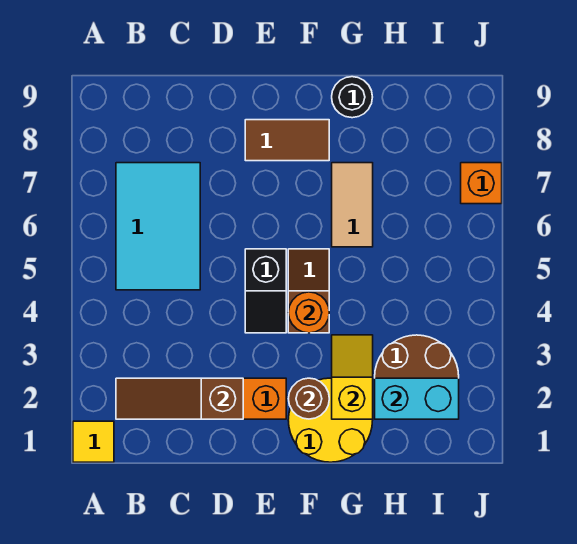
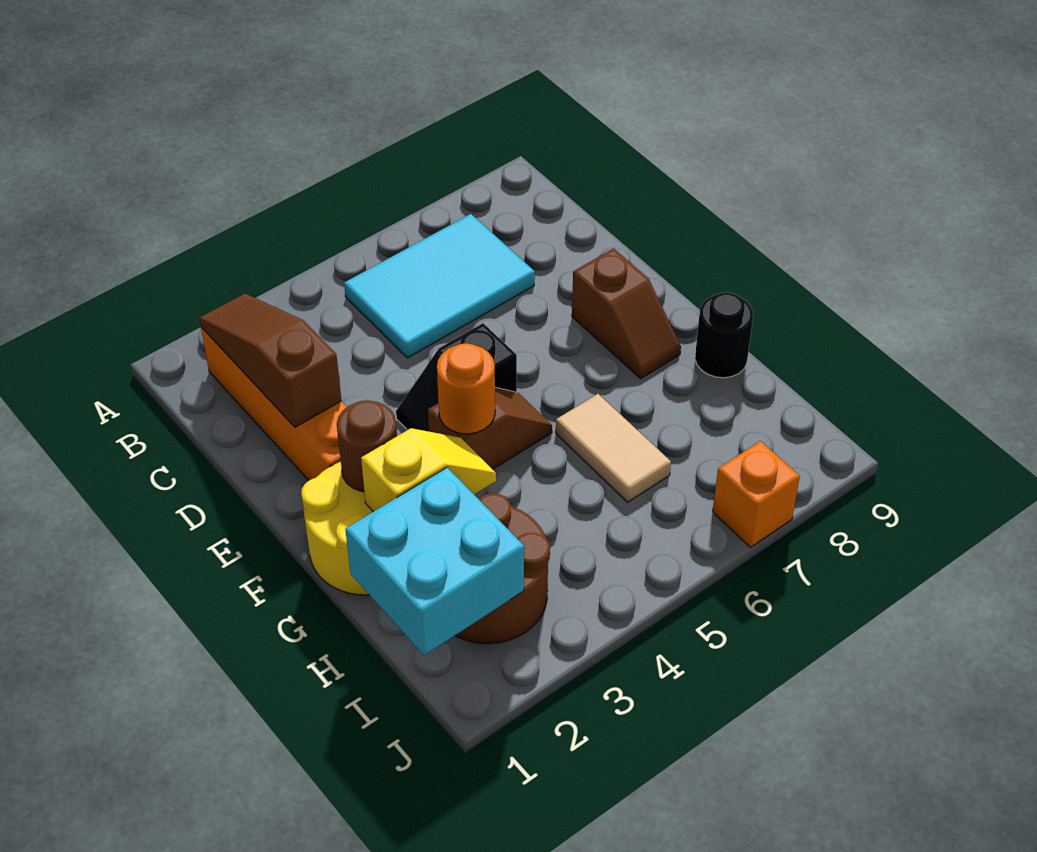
yellow tile A1 level 1 -> none
brown tile E8:F8 level 1 -> brown slope E8:F8 level 1 top E
tan tile G6:G7 level 1 -> tan tile G6:H6 level 1
cyan brick H2:I2 level 2 -> cyan brick H1:I2 level 2

